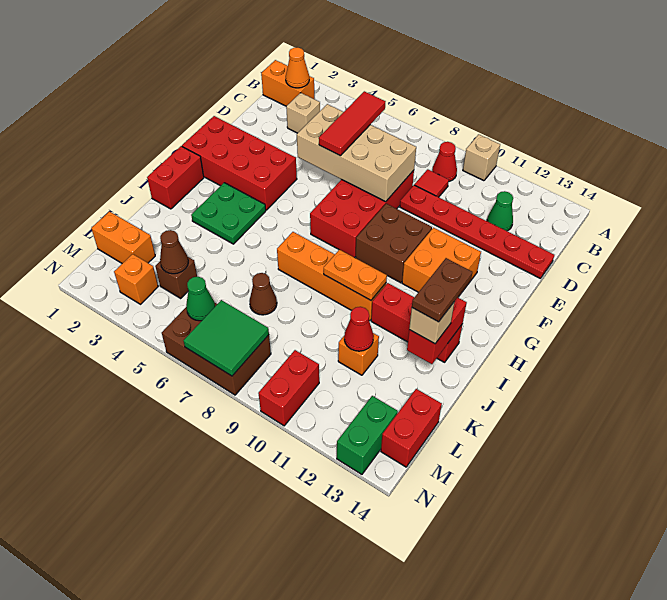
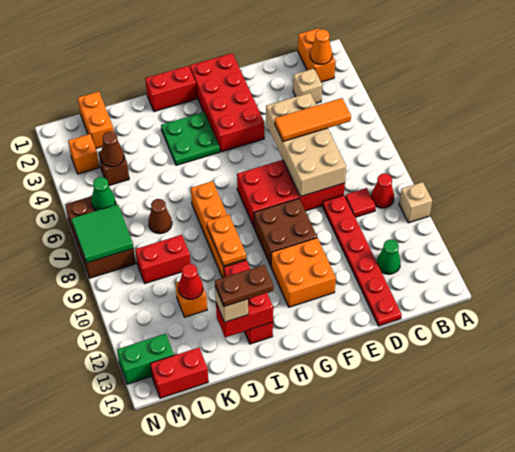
red tile C6:E6 level 3 -> orange tile C6:E6 level 3
red brick M10:N10 level 1 -> red brick K9:L9 level 1

